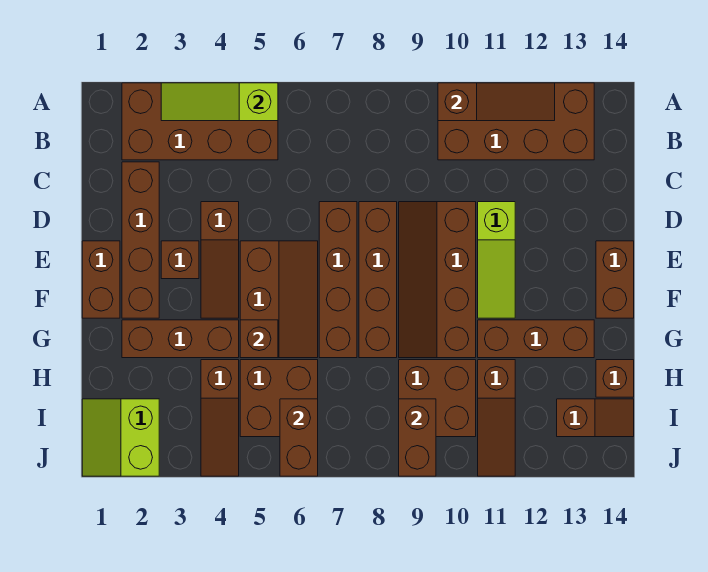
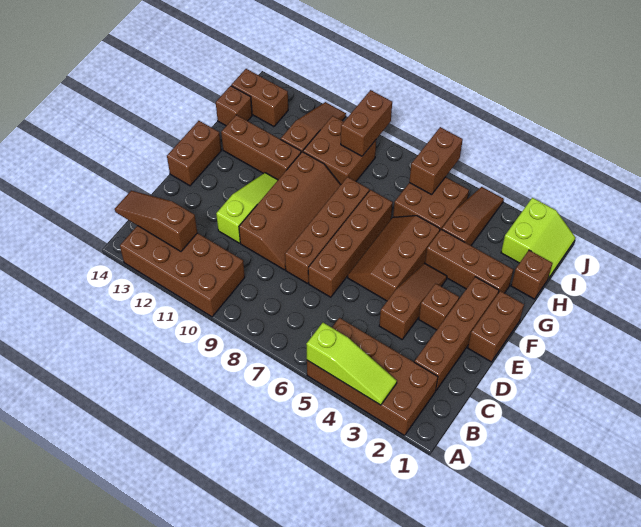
brown slope A10:A12 level 2 top 10 -> brown slope B12:B14 level 2 top 12
brown brick G5 level 2 -> brown brick H1 level 1
brown slope I13:I14 level 1 top 13 -> brown brick I13:I14 level 1

